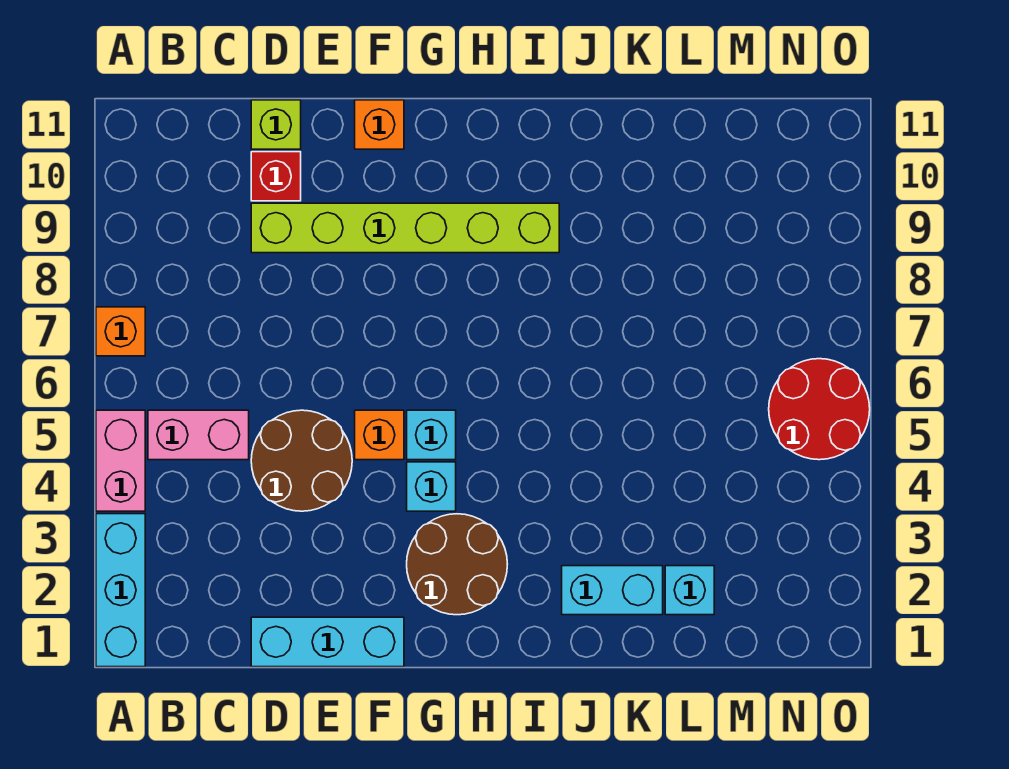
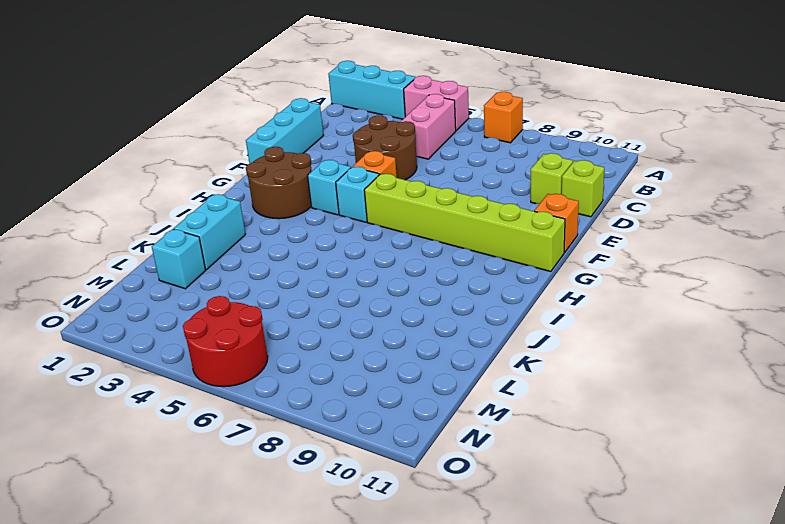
lime brick D9:I9 level 1 -> lime brick G6:G11 level 1
red brick D10 level 1 -> lime brick D10 level 1

